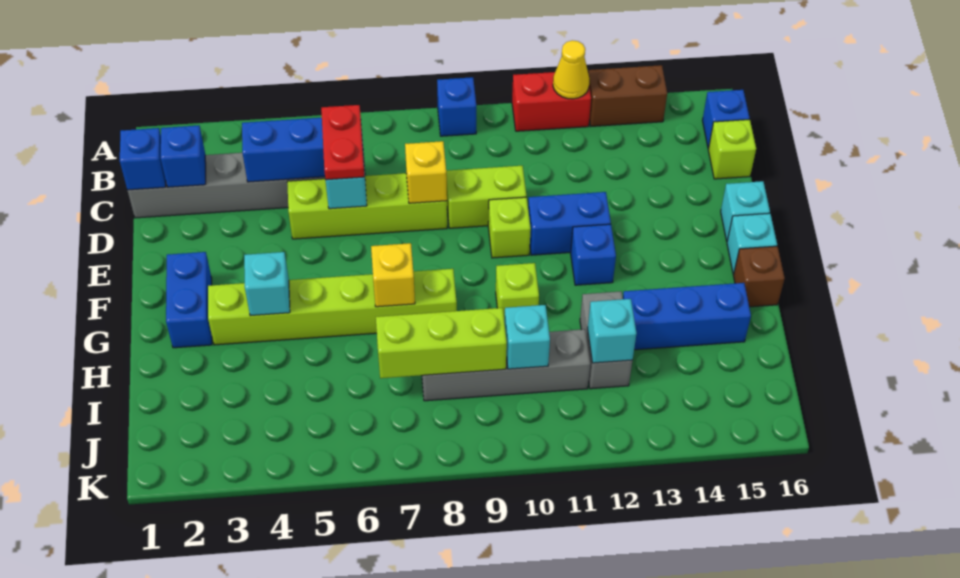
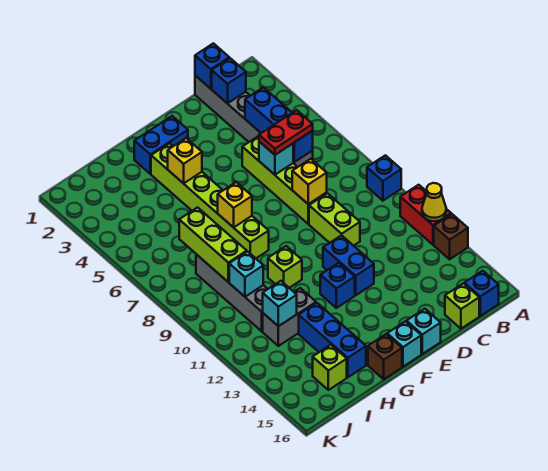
brown brick A13:A14 level 1 -> brown brick A13 level 1
lime brick E10 level 1 -> lime brick I15 level 1
cyan brick G4 level 2 -> yellow brick G4 level 2

